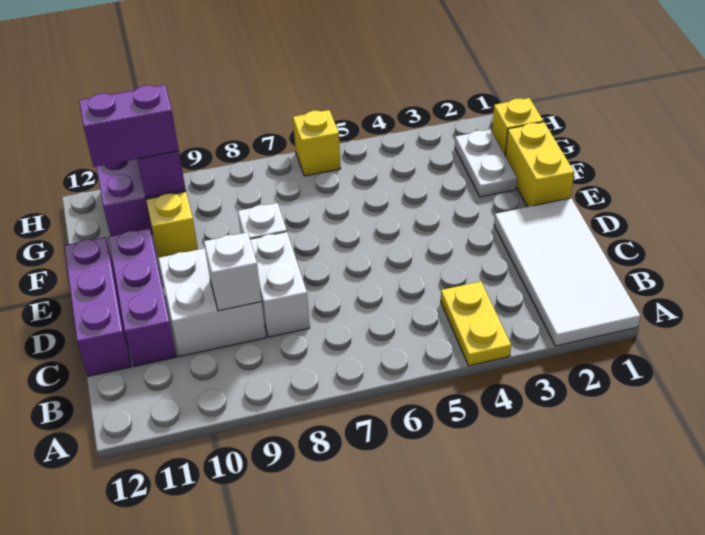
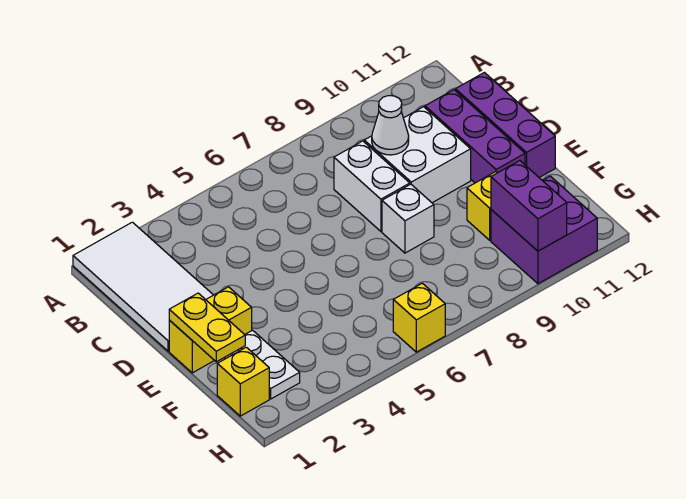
yellow plate A4:B4 level 1 -> yellow plate E1:F1 level 2
white brick C9 level 2 -> white cone C9 level 2
yellow brick E1:F1 level 1 -> yellow brick E1:E2 level 1
purple brick G10:G11 level 3 -> none

